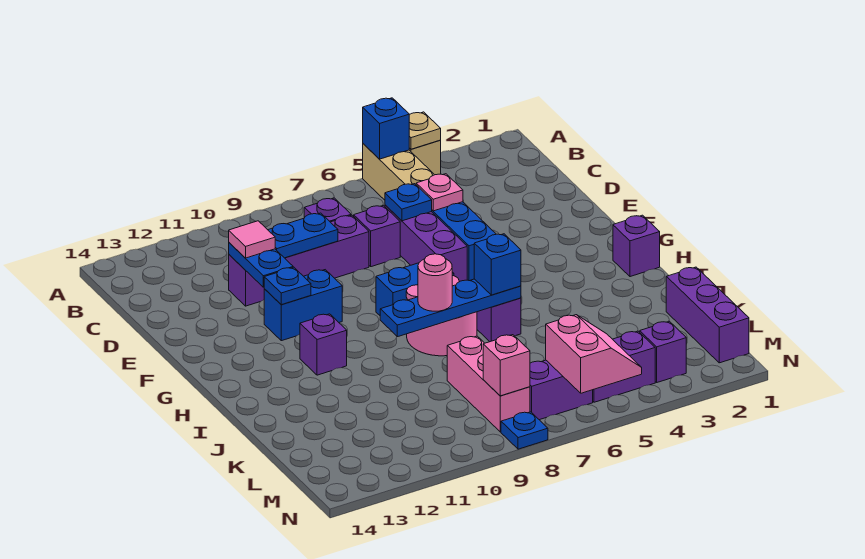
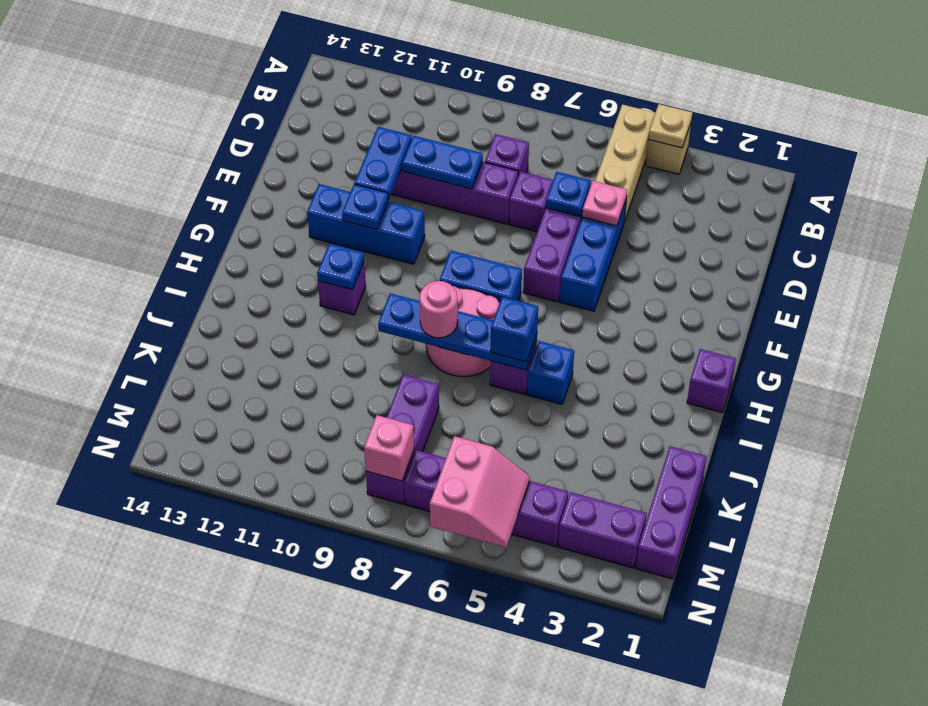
blue brick A5 level 2 -> blue brick I5 level 1
pink tile D11 level 3 -> none
blue brick F10:F11 level 1 -> blue brick F10:F12 level 1
pink brick K8:M8 level 1 -> purple brick K8:M8 level 1
purple brick M3 level 1 -> purple brick M2:M3 level 1
blue plate N8 level 1 -> blue plate H11 level 2

